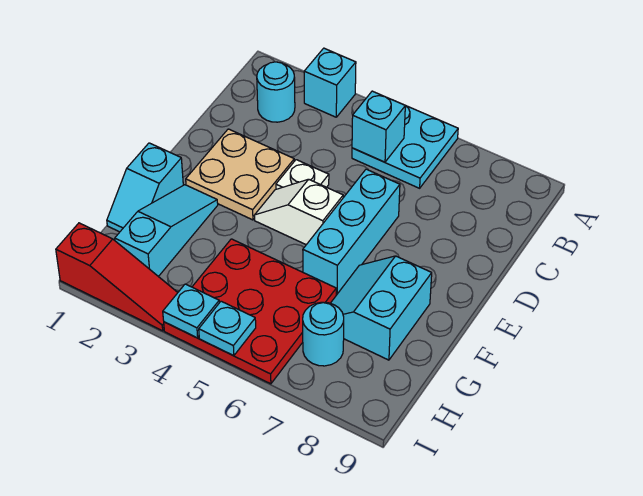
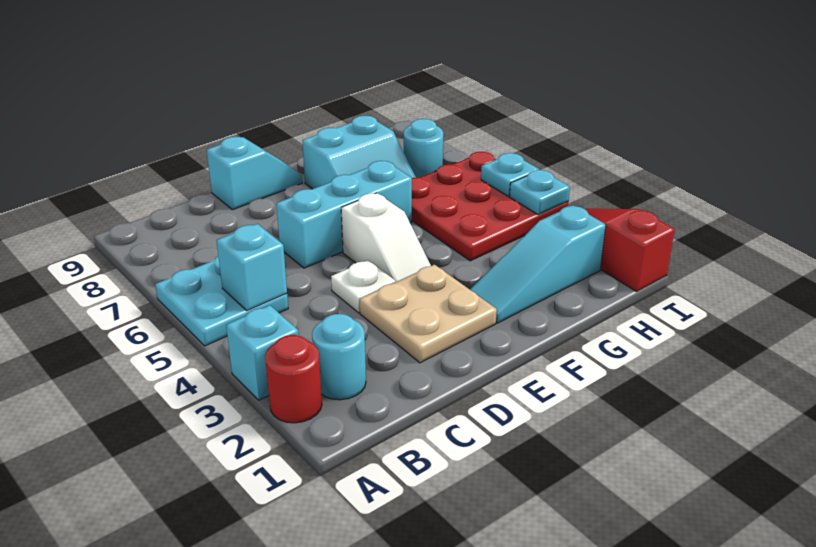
none -> red round brick A2 level 1
cyan slope F1:G1 level 1 top F -> cyan slope D9:E9 level 1 top D

